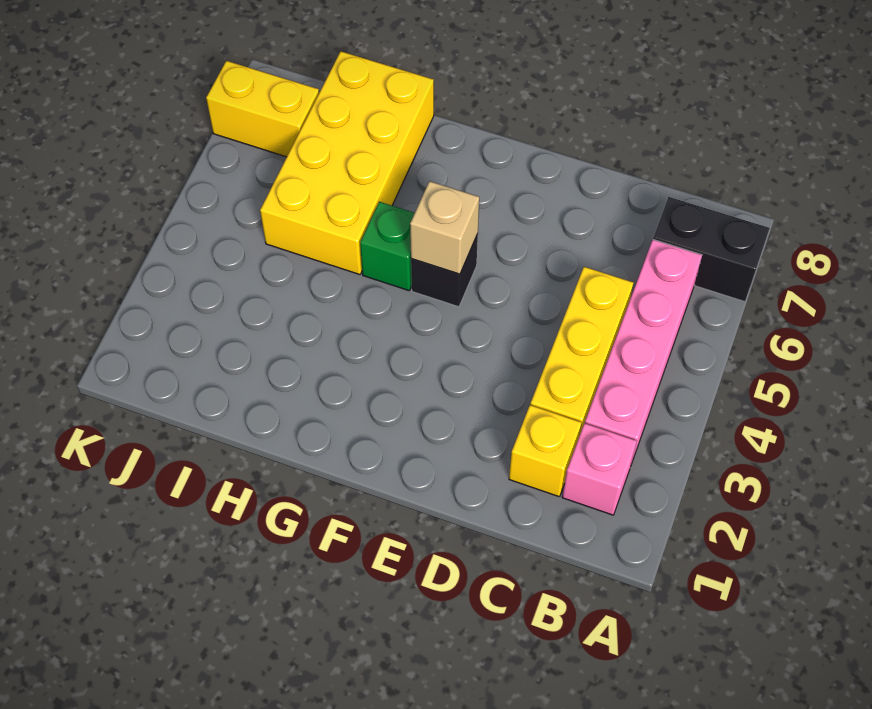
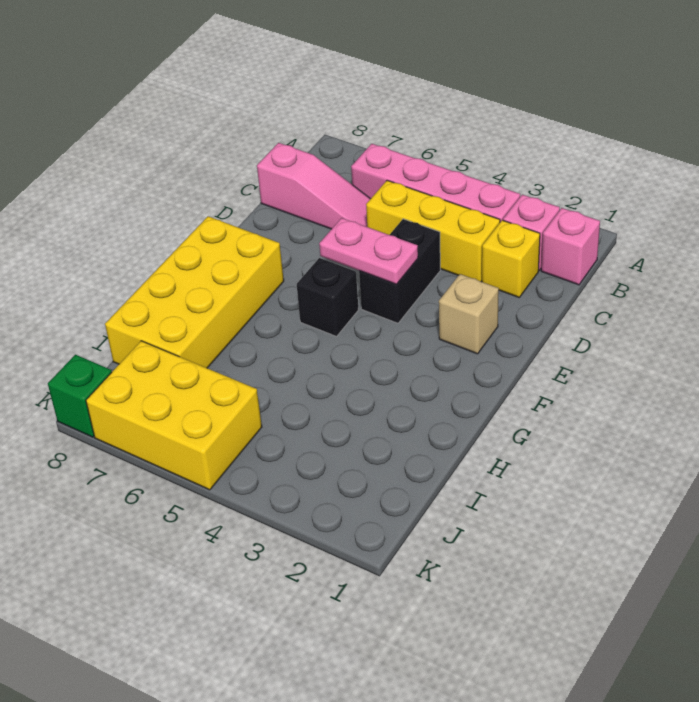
black brick A7:B7 level 1 -> black brick D4:E4 level 1
none -> pink brick B1 level 1
none -> pink slope C6:C8 level 1 top 8
none -> pink plate E4:E5 level 2
tan brick F5 level 2 -> tan brick E2 level 1
green brick G5 level 1 -> green brick K8 level 1
yellow brick H5:I8 level 1 -> yellow brick F7:I8 level 1
yellow brick J7:K7 level 1 -> yellow brick J5:K7 level 1

